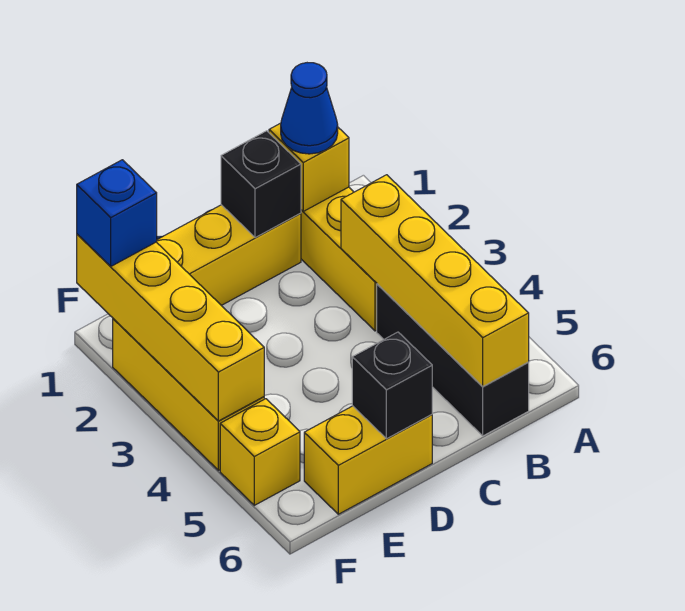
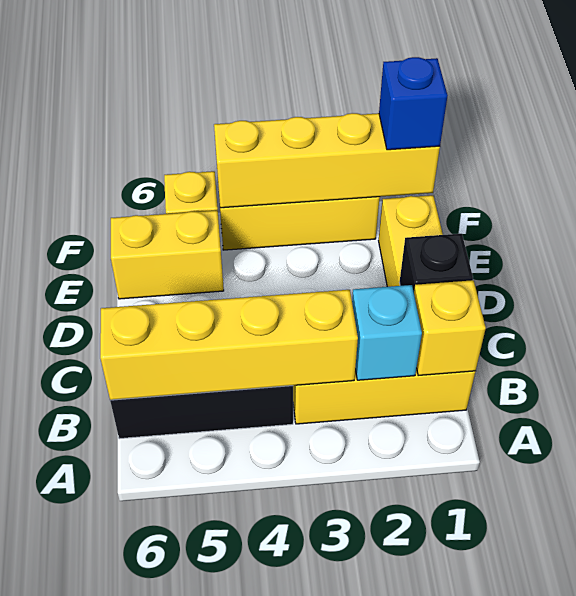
blue cone B1 level 3 -> none
none -> cyan brick B2 level 2
yellow brick D6:E6 level 1 -> yellow brick E5:E6 level 1
black brick D6 level 2 -> none

